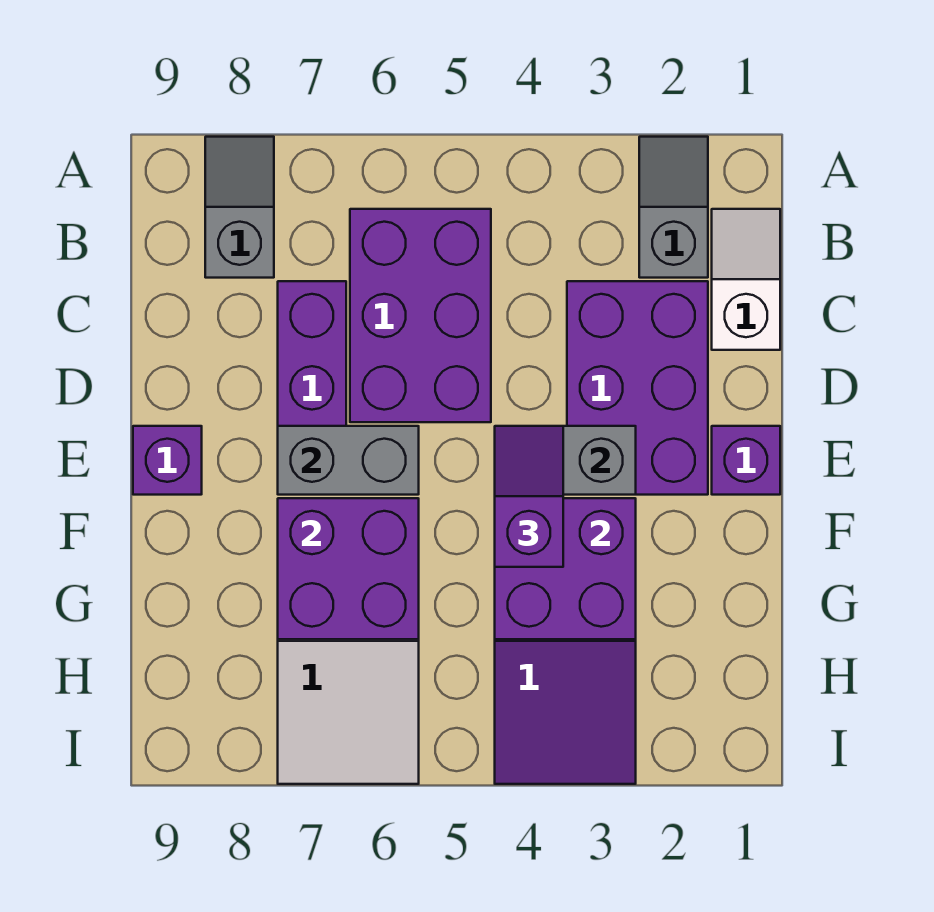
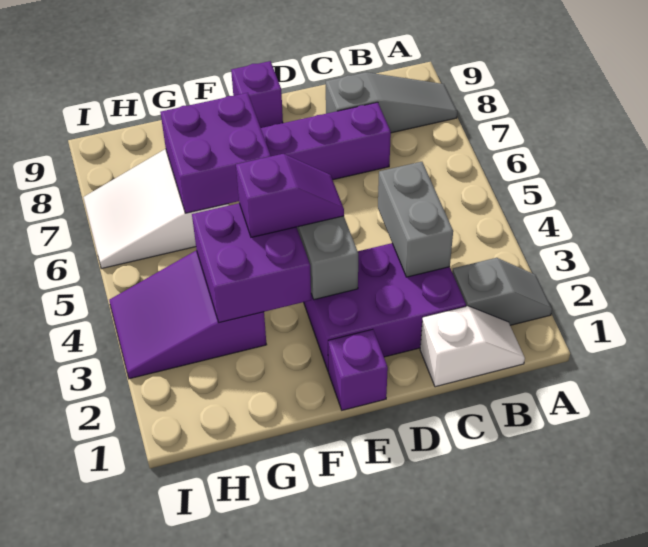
grey slope A8:B8 level 1 top B -> grey slope A8:C8 level 1 top C
purple brick B5:D6 level 1 -> none
grey brick E6:E7 level 2 -> grey brick C3:C4 level 2

